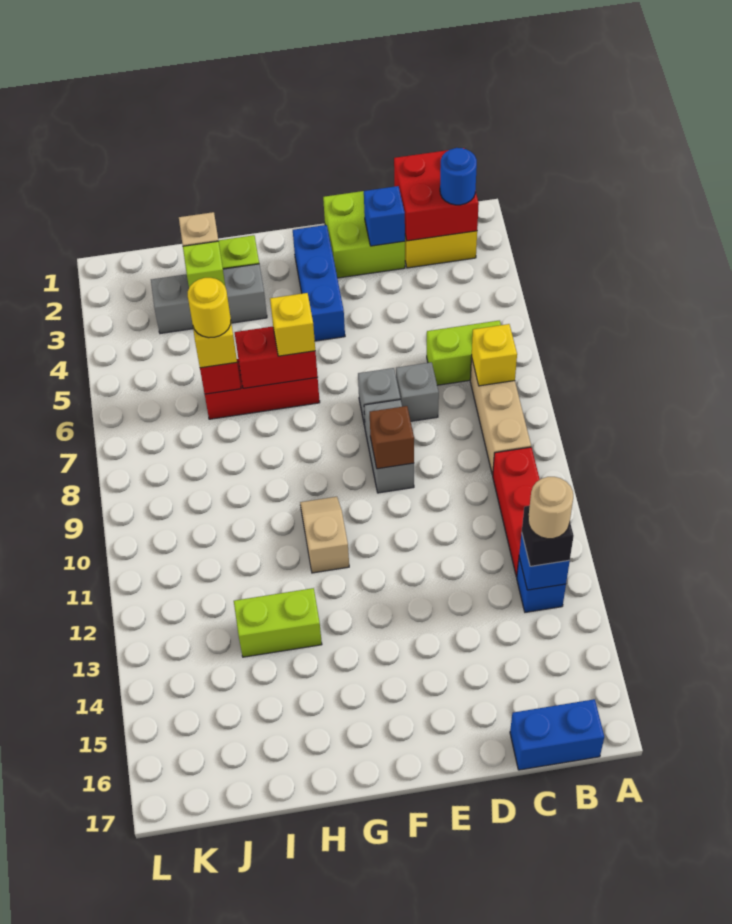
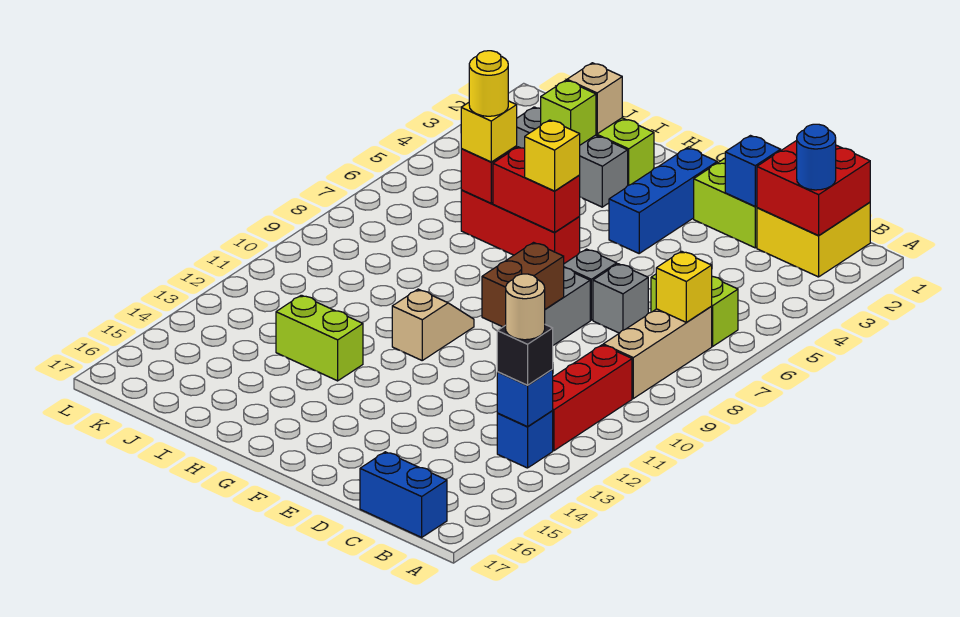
brown brick E9 level 2 -> brown brick E9:E10 level 2

